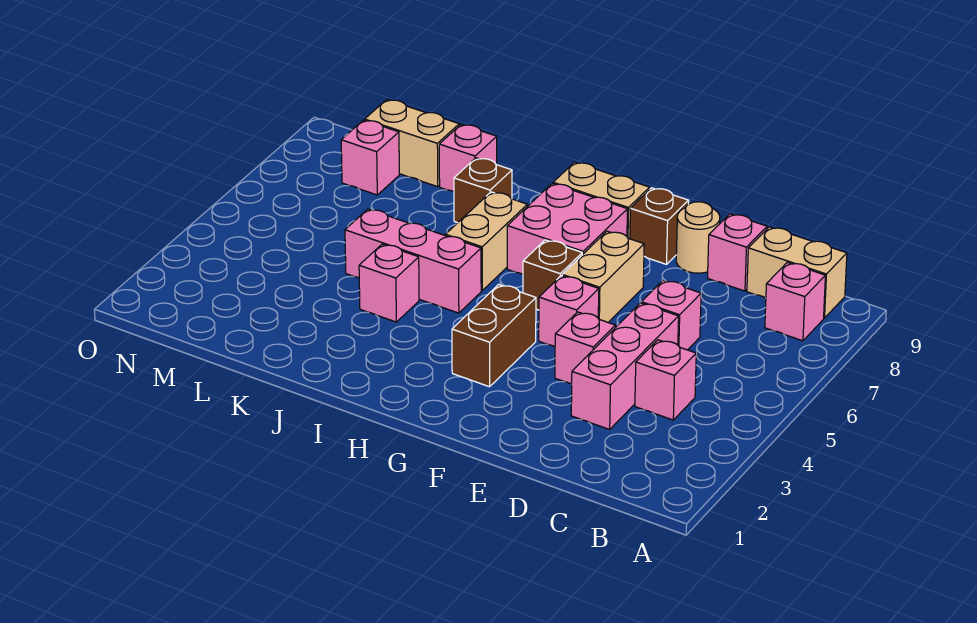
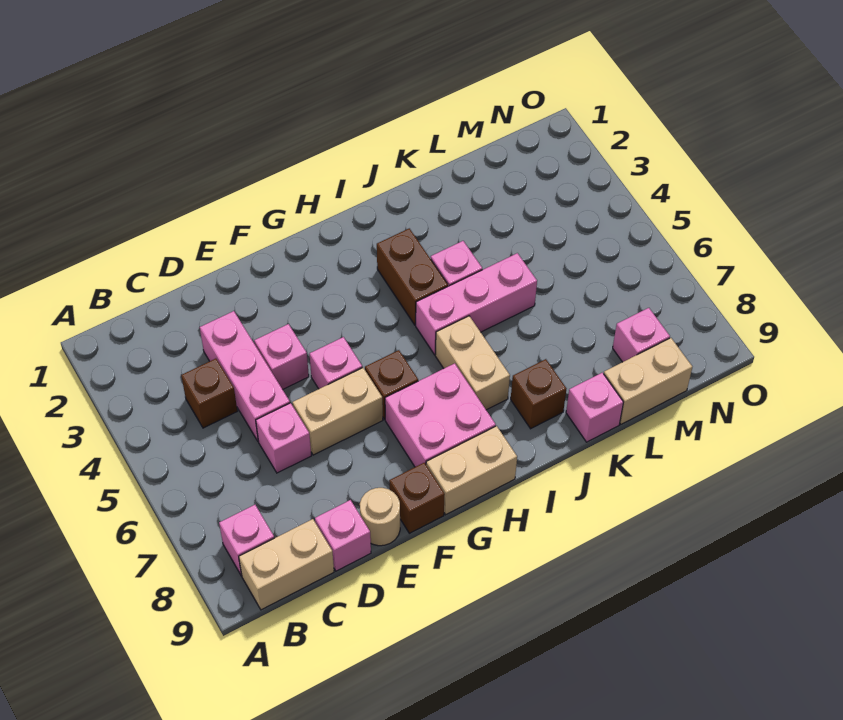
pink brick C4 level 1 -> brown brick C4 level 1
tan brick F6:F7 level 1 -> tan brick E6:F6 level 1
brown brick G3:G4 level 1 -> brown brick I3:I4 level 1

